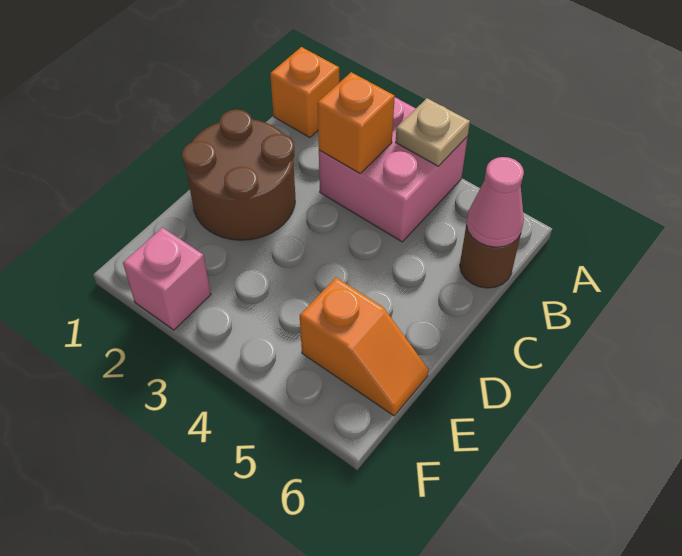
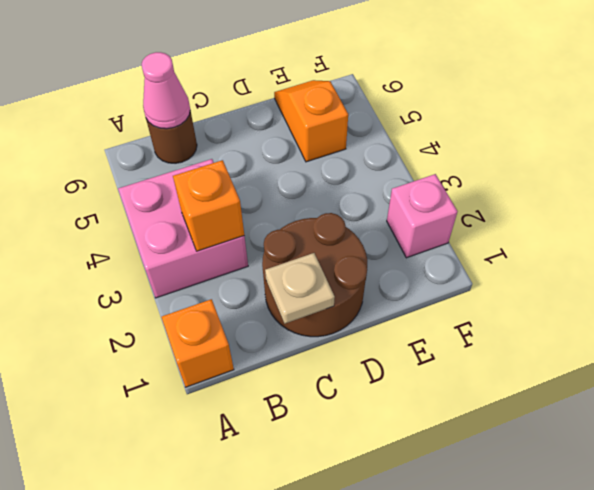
tan plate A4 level 2 -> tan plate C1 level 2

